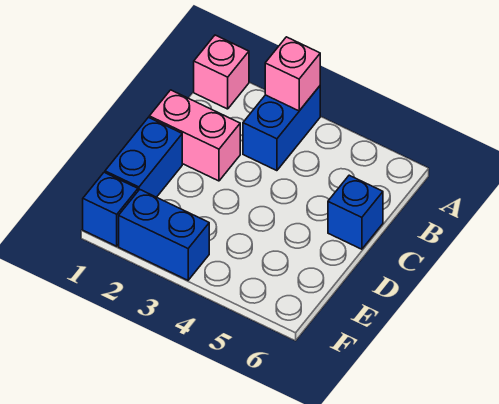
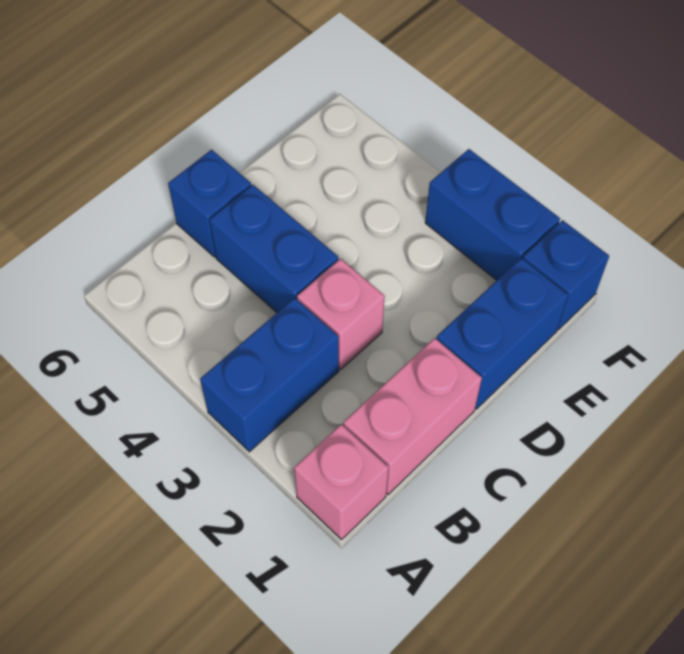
pink brick A3 level 2 -> pink brick C3 level 1
pink brick C1:C2 level 1 -> pink brick B1:C1 level 1
none -> blue brick C4:C5 level 1

